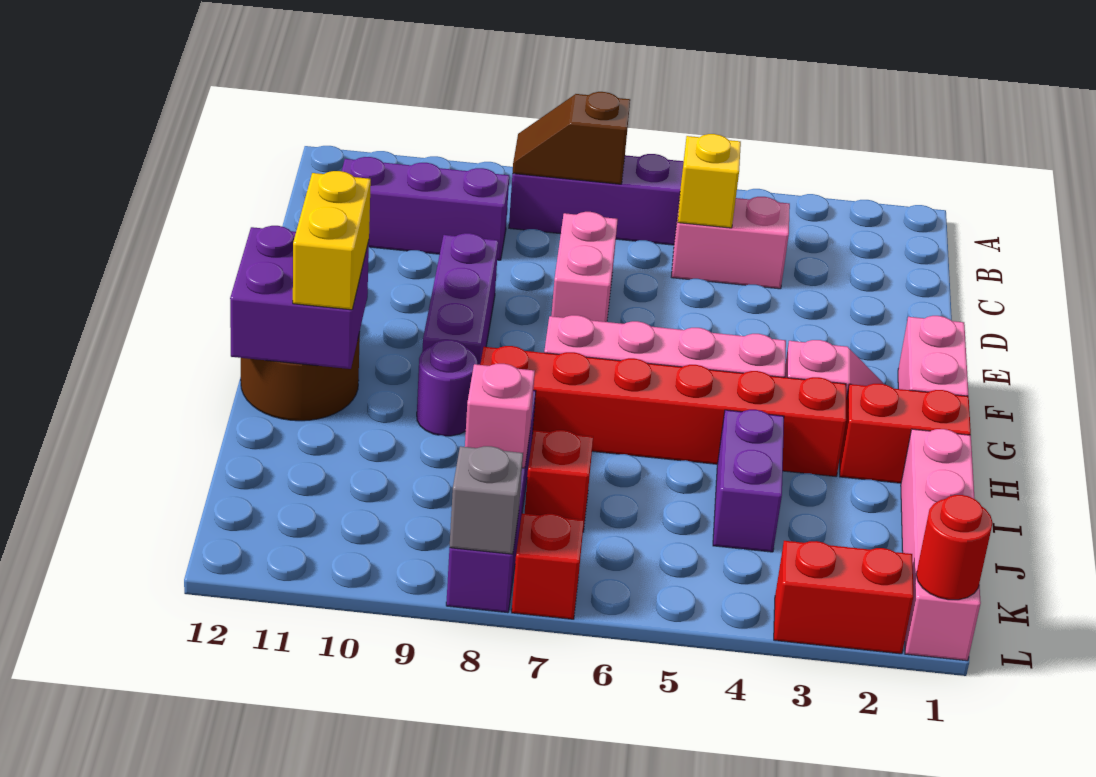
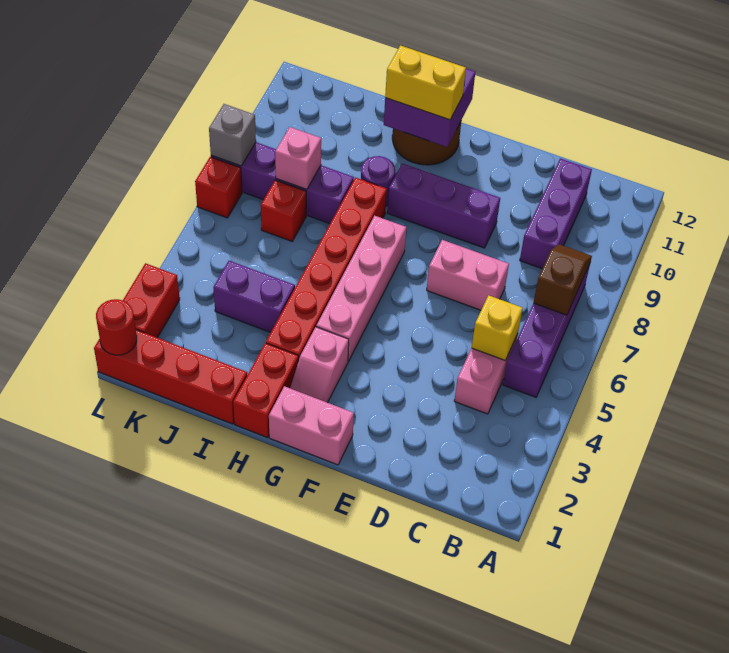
pink brick I1:L1 level 1 -> red brick I1:L1 level 1

